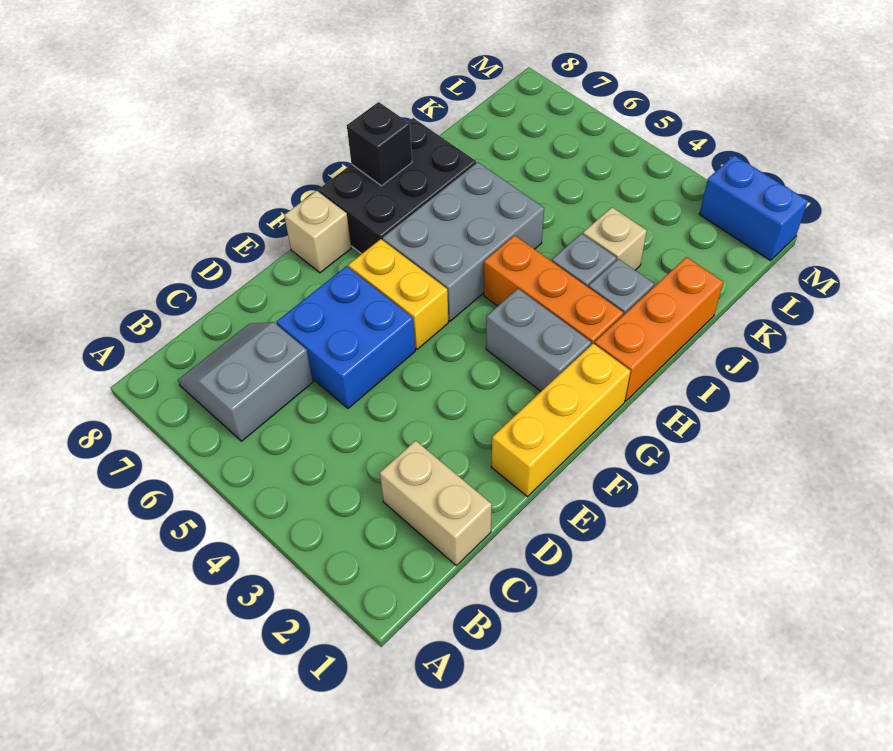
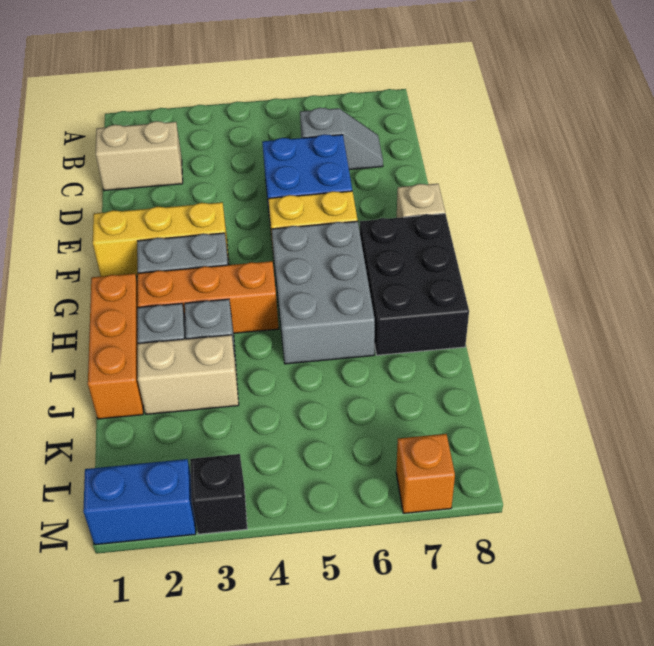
grey slope B6:C7 level 1 top 6 -> grey slope C6:C7 level 1 top 6
yellow brick E1:G1 level 1 -> yellow brick F1:F3 level 1
black brick H8 level 2 -> black brick M3 level 1
tan brick J3 level 1 -> tan brick J2:J3 level 1
none -> orange brick M7 level 1

